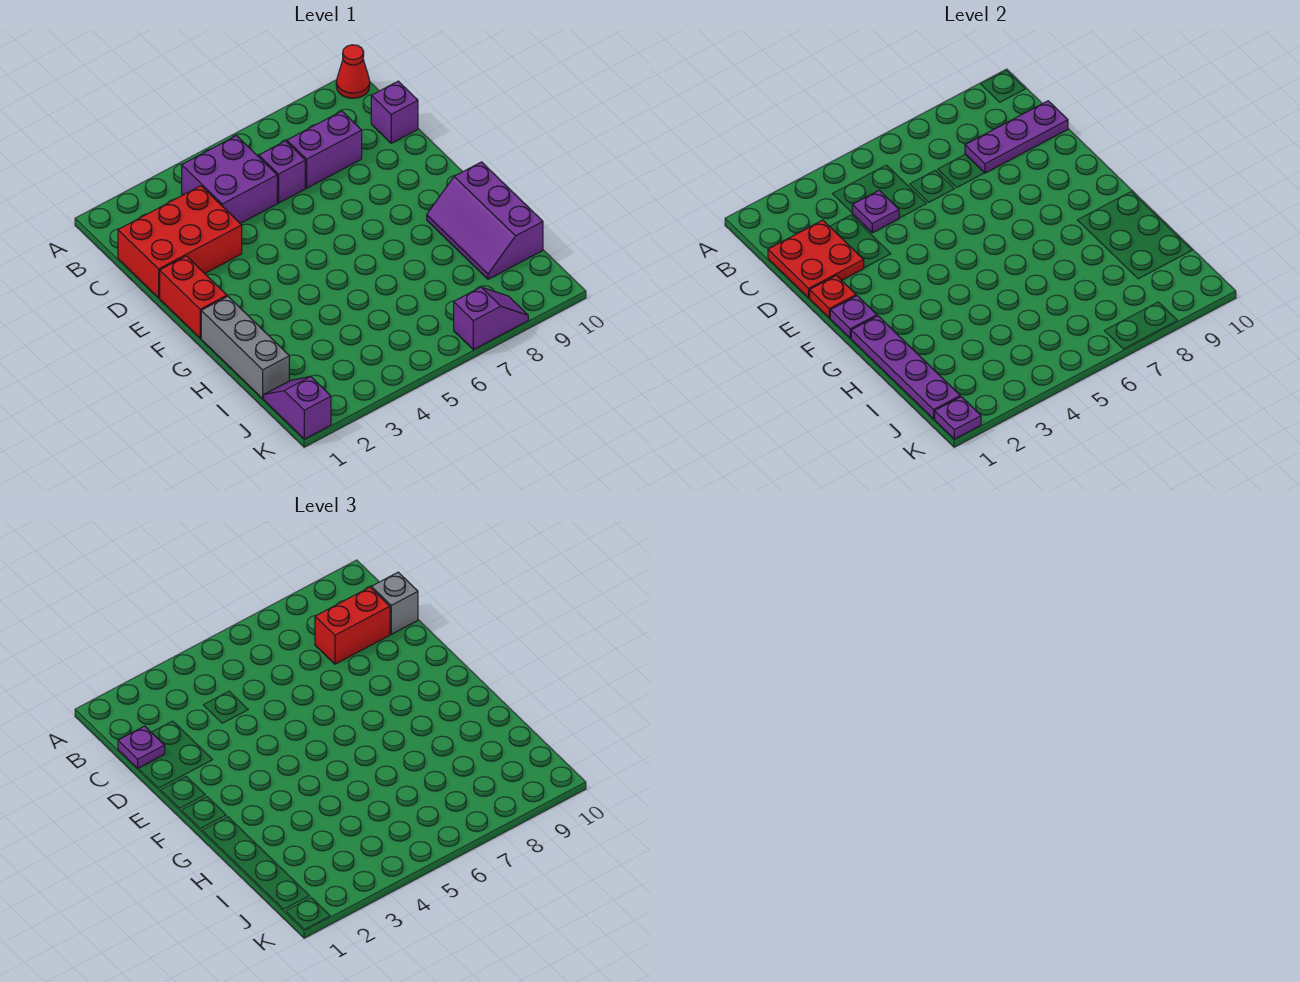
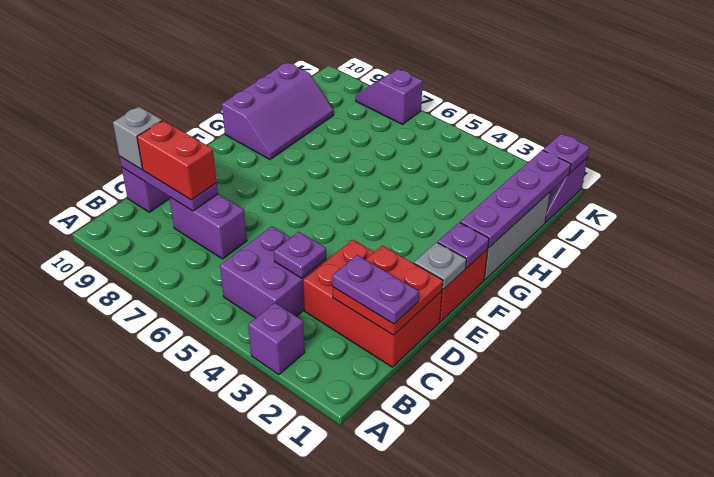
red cone A10 level 1 -> none
purple plate C1 level 3 -> purple plate C1:C2 level 3
purple brick C6 level 1 -> purple brick A3 level 1
red plate E1 level 2 -> grey plate E1 level 2

